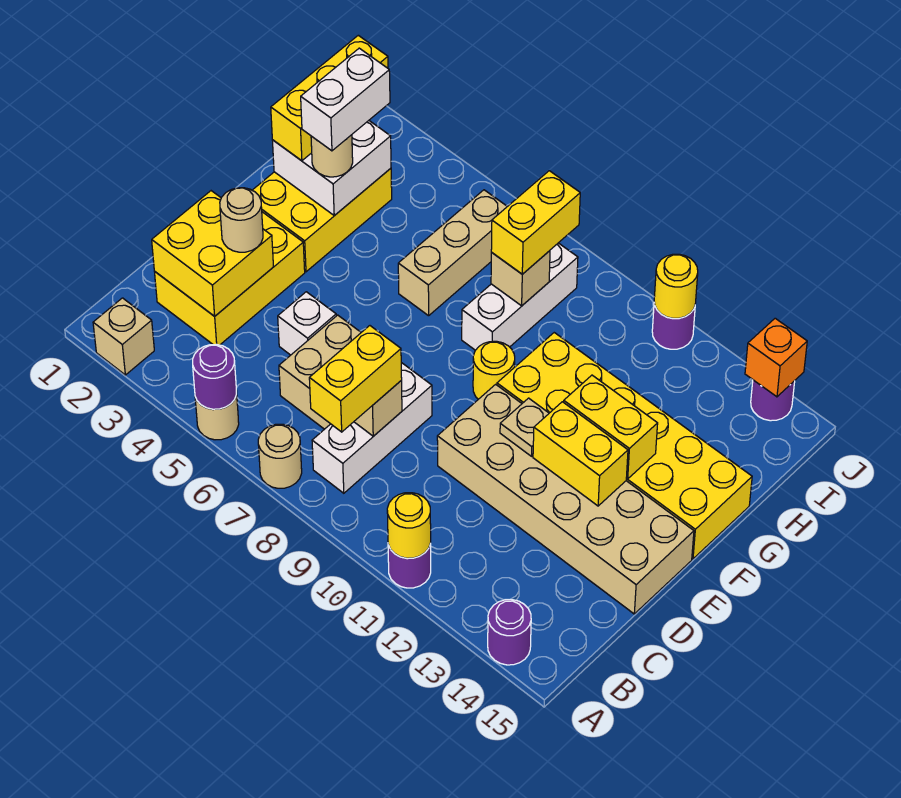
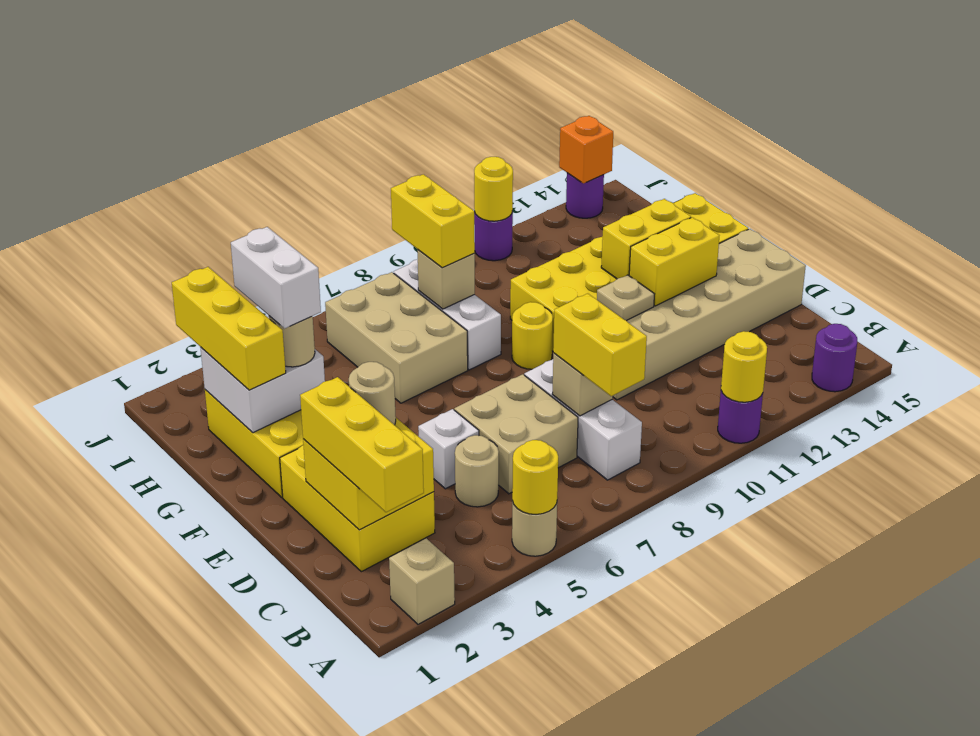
purple round brick A5 level 2 -> yellow round brick A5 level 2
tan round brick A7 level 1 -> tan round brick C5 level 1
none -> yellow brick B2:D2 level 3
tan brick G6:I6 level 1 -> tan brick G6:I7 level 1

